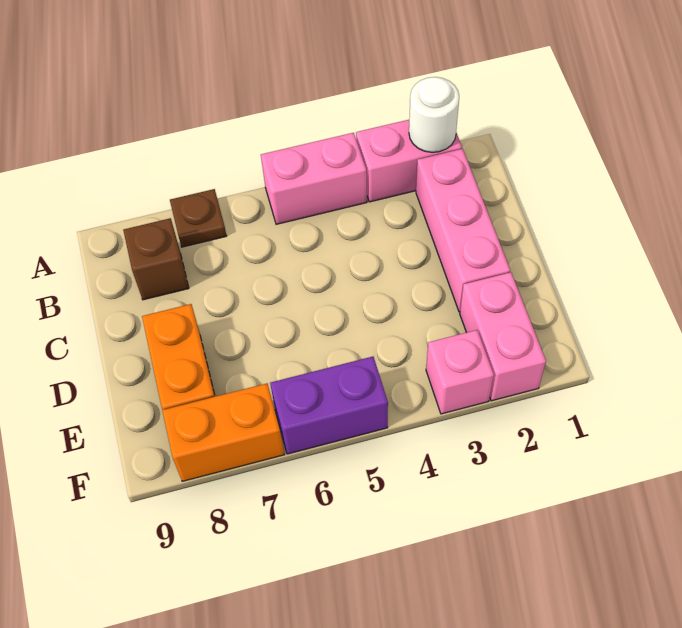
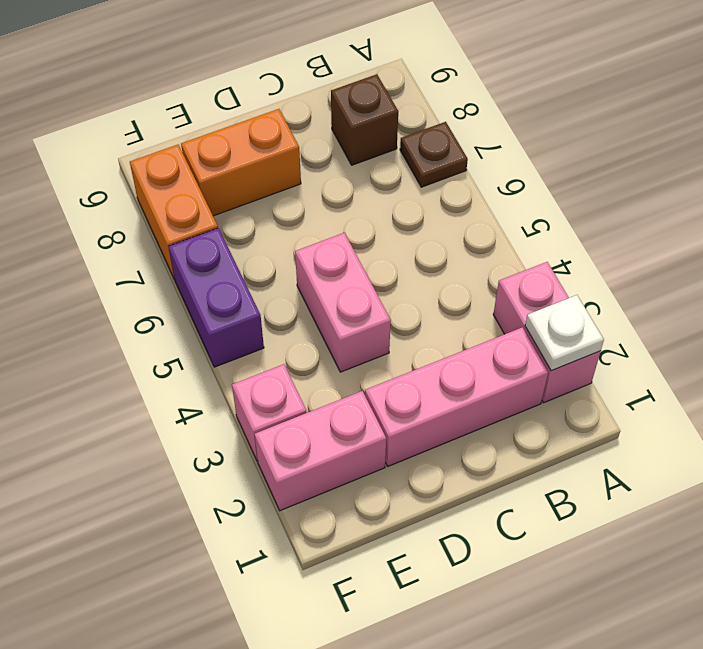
white round brick A2 level 2 -> white plate A2 level 2
pink brick A4:A5 level 1 -> pink brick D4:D5 level 1

